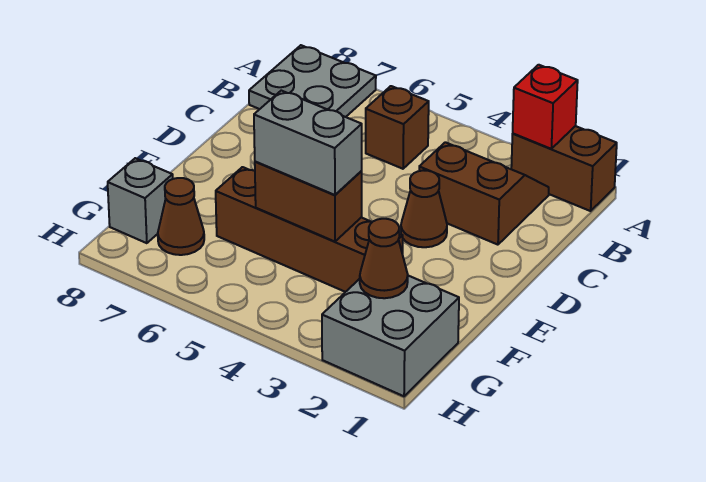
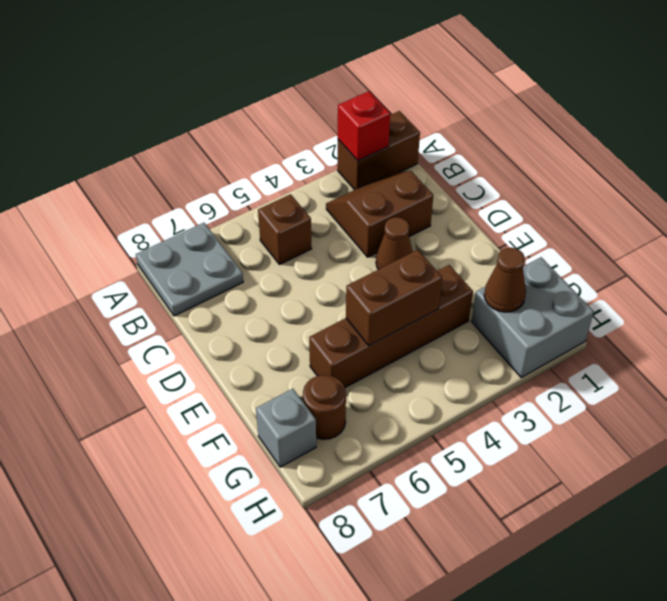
grey brick F4:F5 level 3 -> none
brown cone G7 level 1 -> brown round brick G7 level 1

